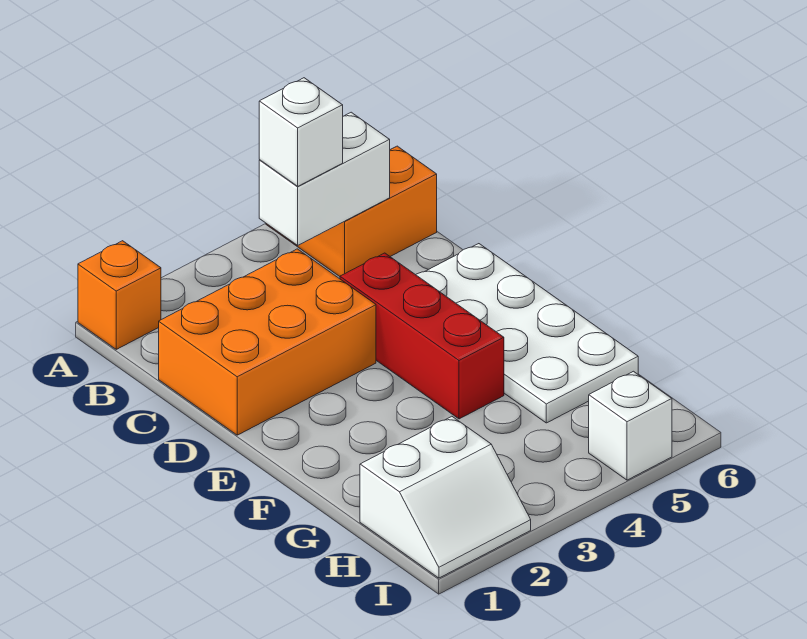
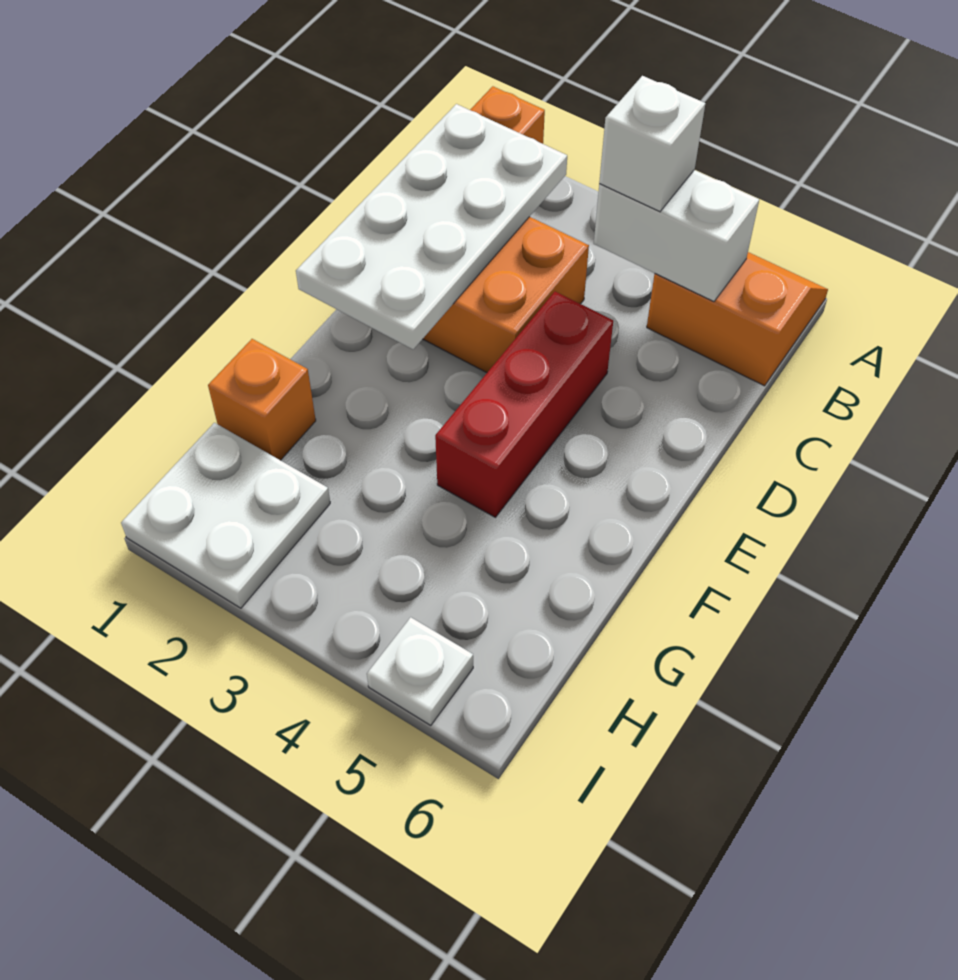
white plate D5:G6 level 1 -> white plate B1:E2 level 2
none -> orange brick G1 level 1
white slope H1:I2 level 1 top H -> white plate H1:I2 level 1
white brick I5 level 1 -> white plate I5 level 1

